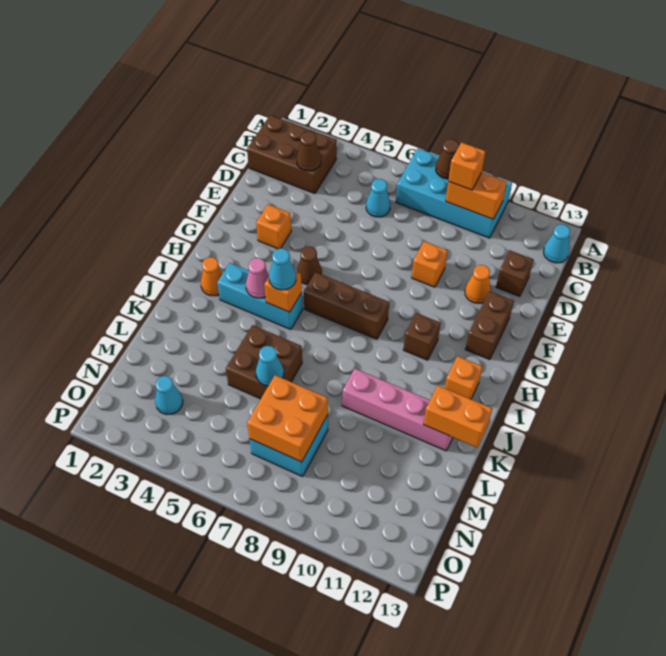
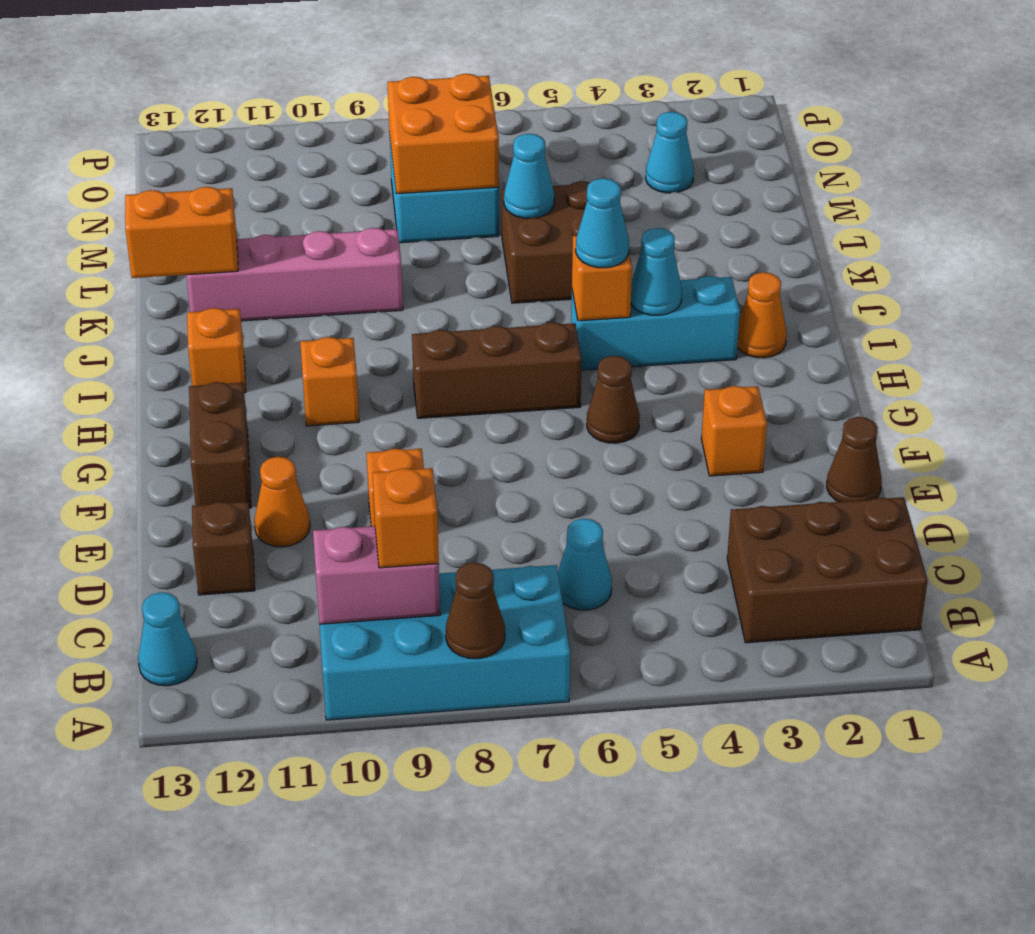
orange brick B9:B10 level 2 -> pink brick B9:B10 level 2
brown cone C3 level 2 -> brown cone E1 level 1
brown brick H10 level 1 -> orange brick H10 level 1
pink cone I4 level 2 -> cyan cone I4 level 2

